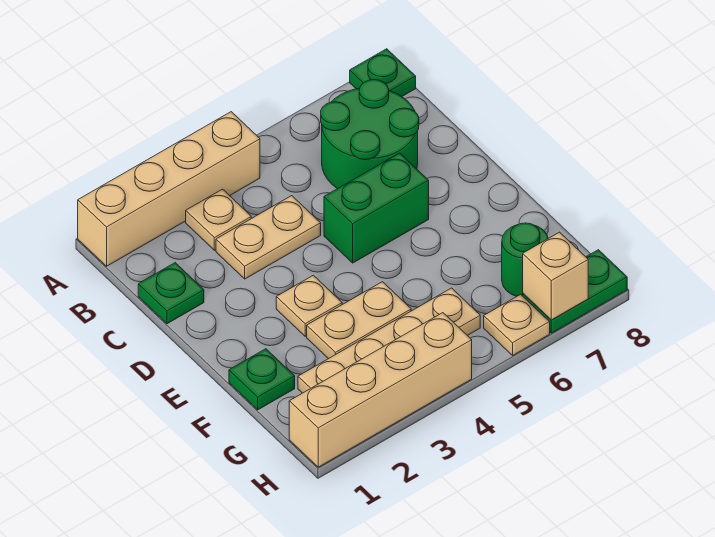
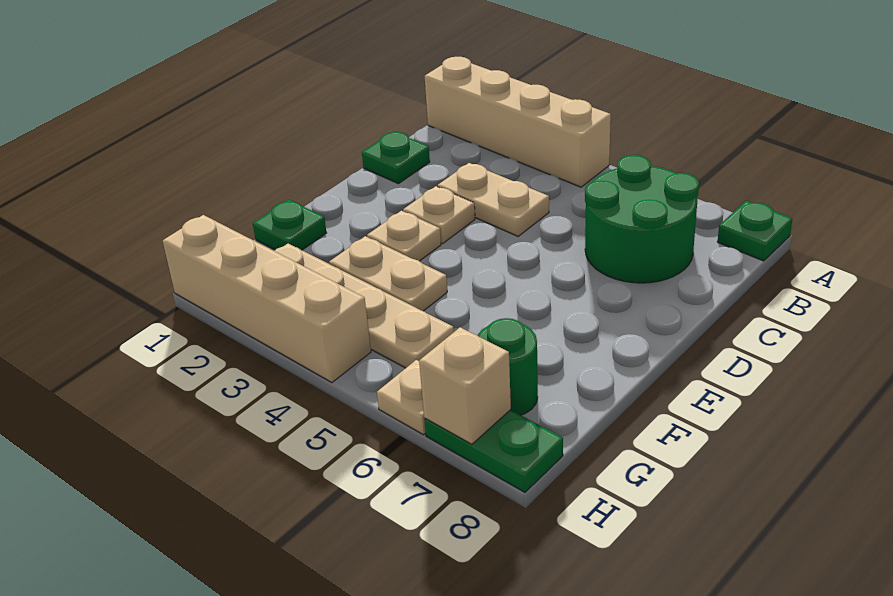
tan plate B3 level 1 -> tan plate D3 level 1
green brick D5:D6 level 1 -> none

